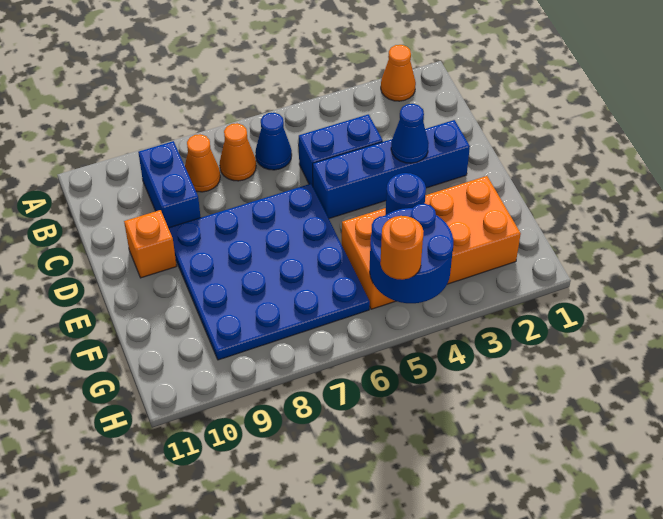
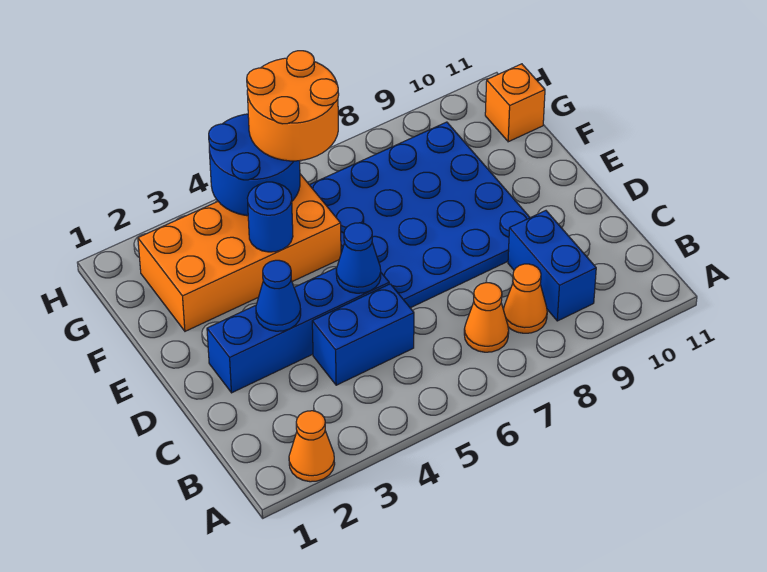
blue cone B6 level 1 -> blue cone D5 level 2
orange brick D10 level 1 -> orange brick G11 level 1
orange round brick H5 level 3 -> orange round brick G5:H6 level 3

